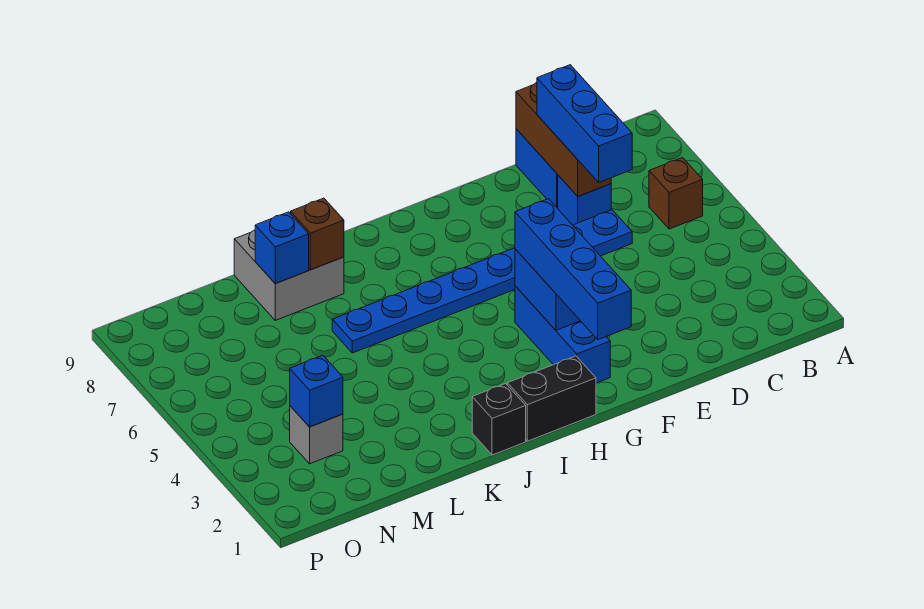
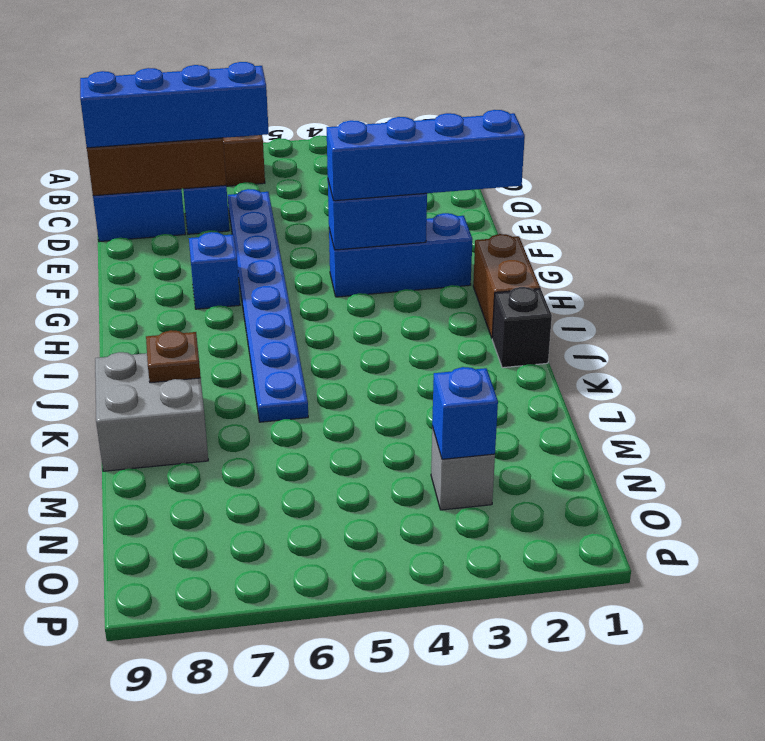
blue brick D6:D8 level 3 -> blue brick D6:D9 level 3
black brick H1:I1 level 1 -> brown brick H1:I1 level 1
brown brick K8 level 2 -> brown plate K8 level 2
blue brick L8 level 2 -> blue brick G7 level 1

